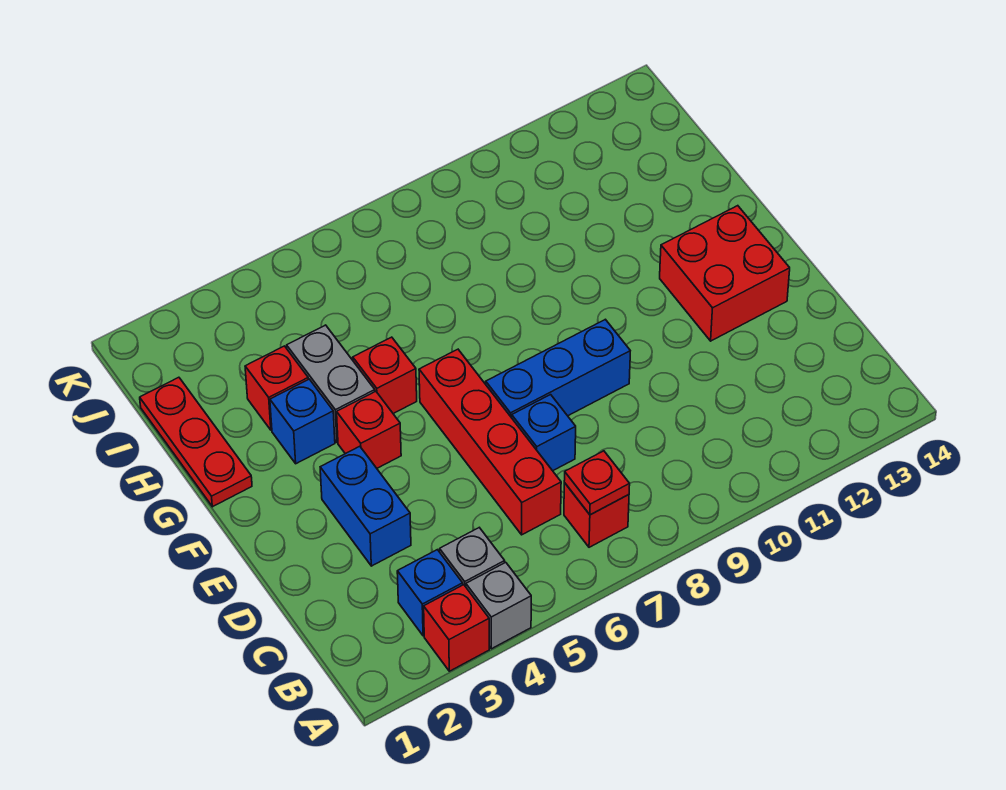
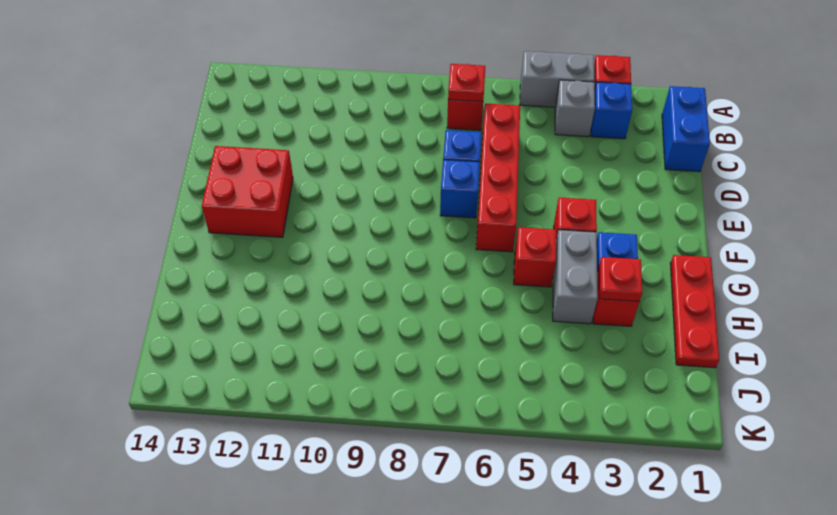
grey brick A4 level 1 -> grey brick A4:A5 level 1
blue brick D3:E3 level 1 -> blue brick B1:C1 level 1
blue brick E7:E9 level 1 -> blue brick E7 level 1
none -> red plate H3 level 2

